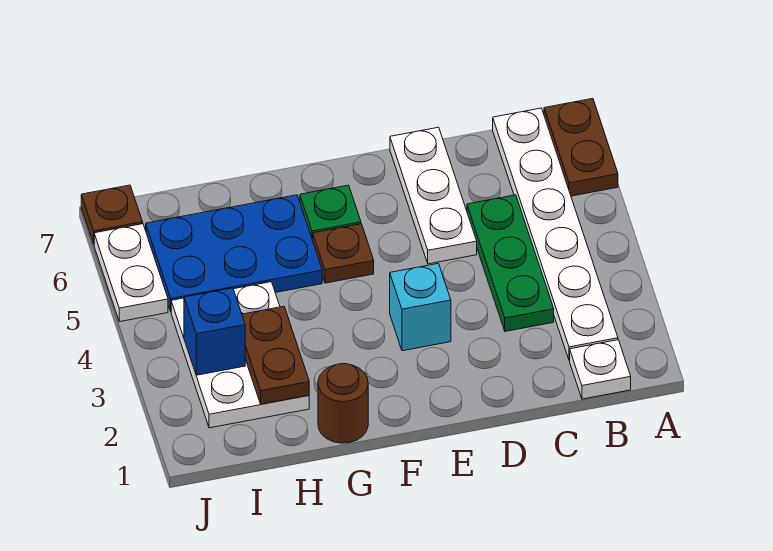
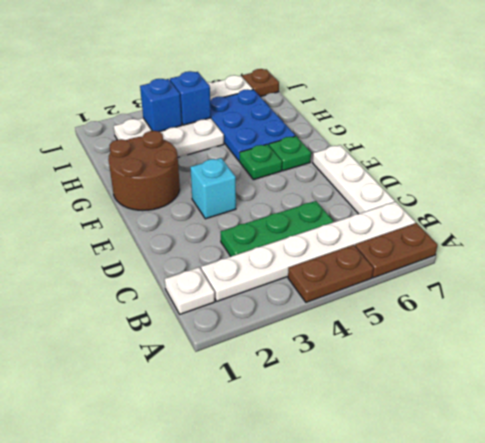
white plate D5:D7 level 1 -> white plate C7:E7 level 1
brown plate F5 level 1 -> green plate F5 level 1
brown round brick G1 level 1 -> brown round brick F1:G2 level 1
brown plate H2:H3 level 2 -> brown plate A4:A5 level 1
none -> blue brick I4 level 2

